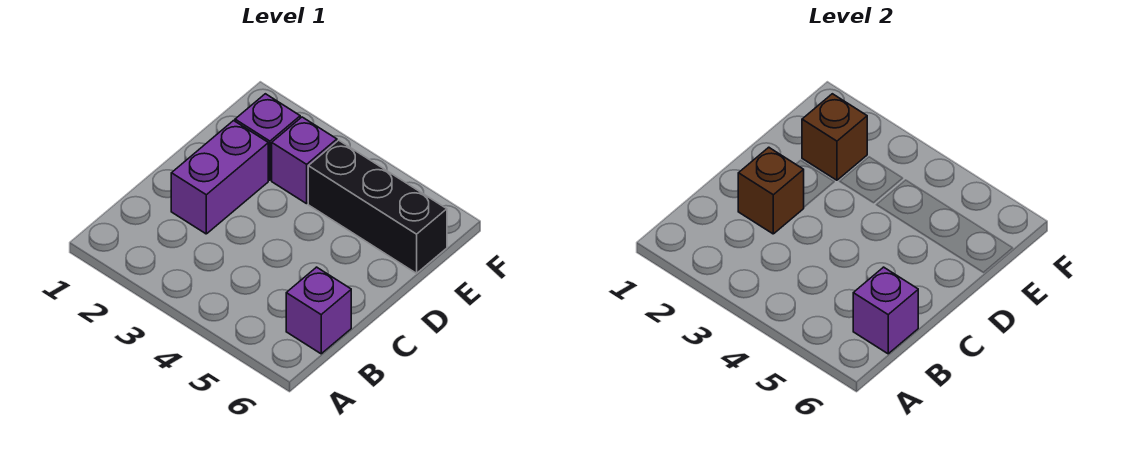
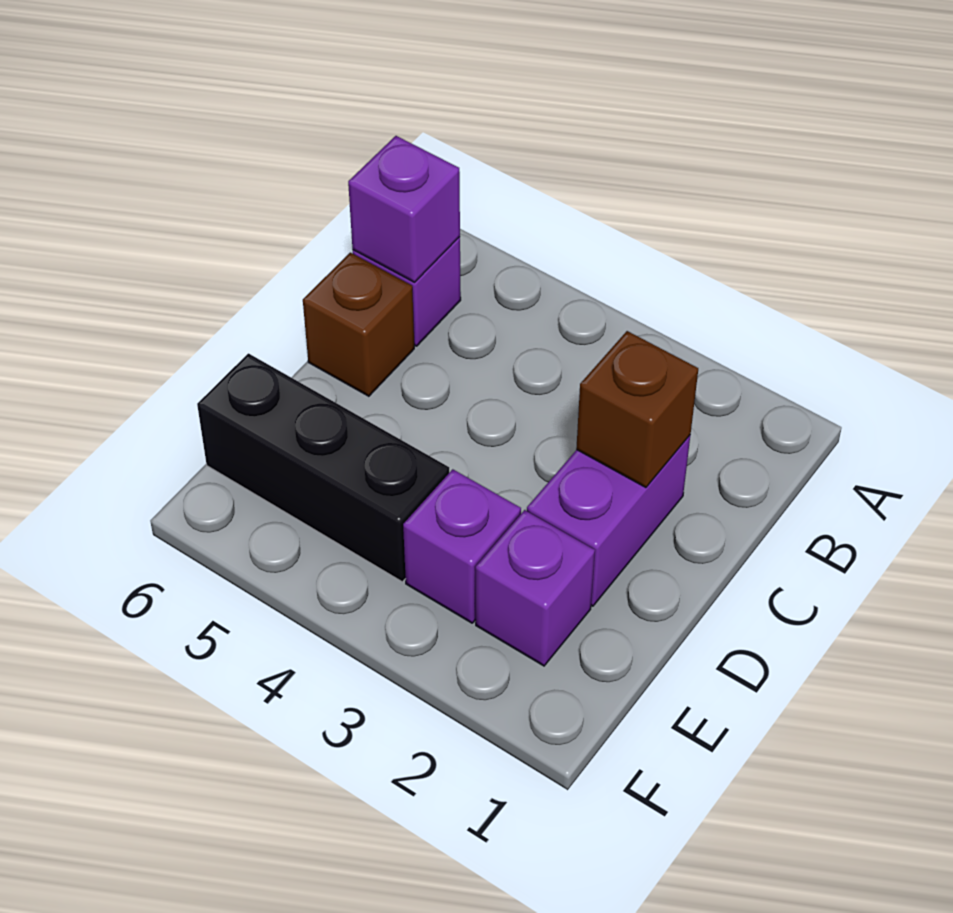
brown brick E2 level 2 -> brown brick C6 level 1

